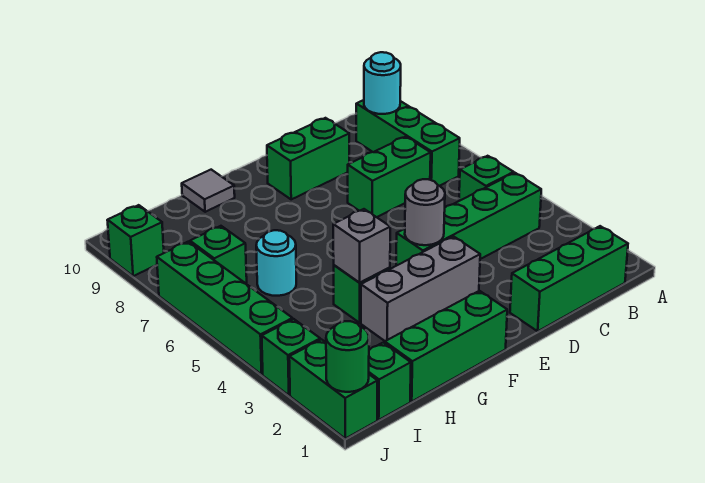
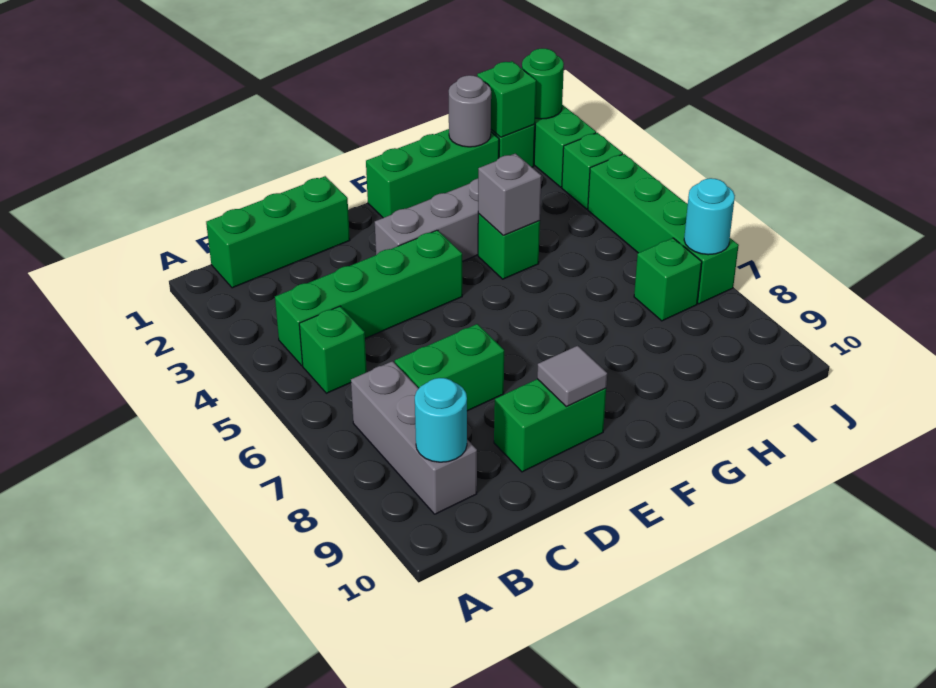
green brick B7:B9 level 1 -> grey brick B7:B9 level 1
grey round brick E4 level 2 -> grey round brick H1 level 2
grey tile G10 level 1 -> grey tile E9 level 2
cyan round brick H6 level 1 -> cyan round brick J7 level 2
green brick J9 level 1 -> green brick I1 level 2

